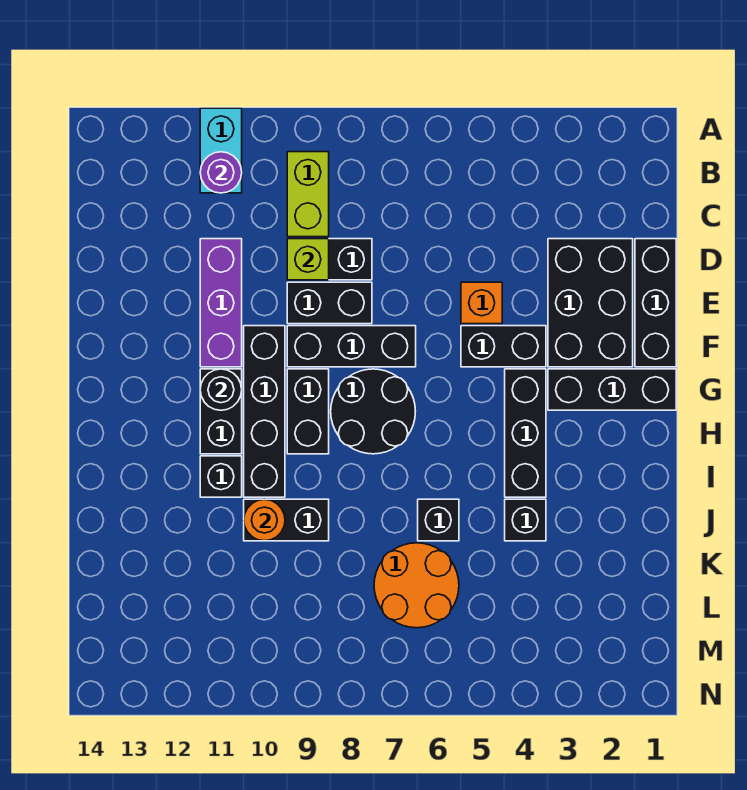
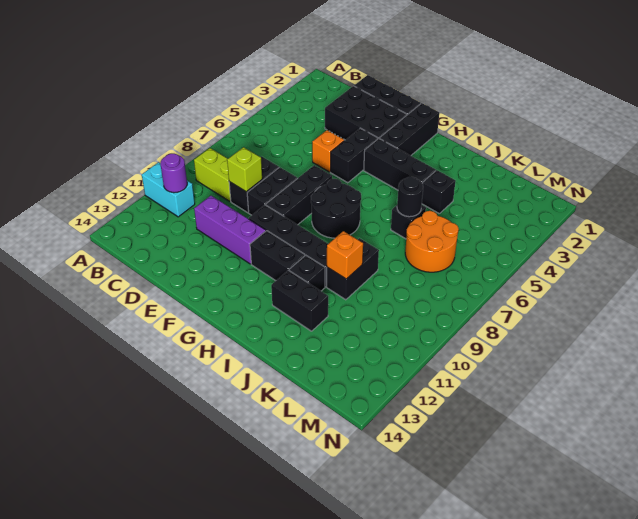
black brick G9:H9 level 1 -> black brick I12:J12 level 1
black round brick G11 level 2 -> black round brick J6 level 2
orange round brick J10 level 2 -> orange brick J10 level 2

